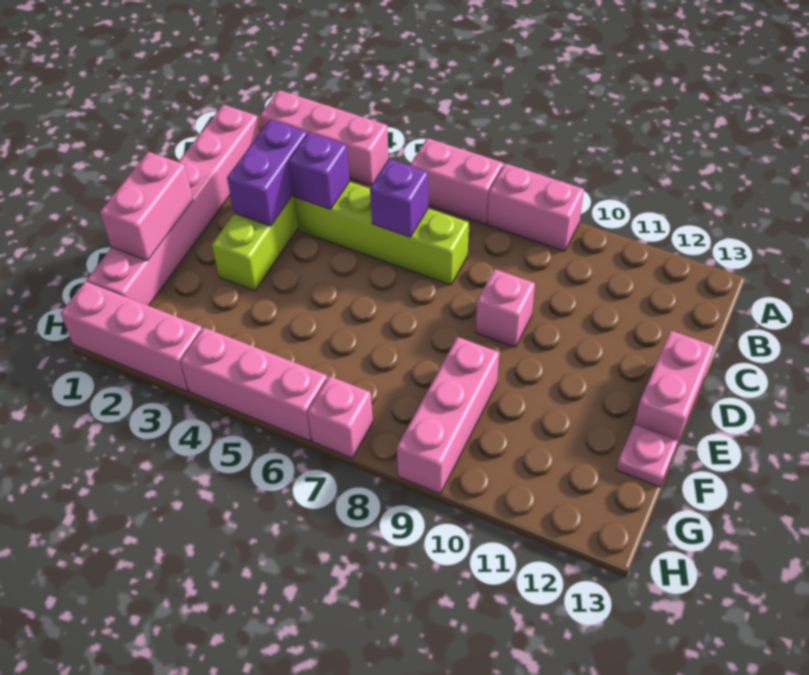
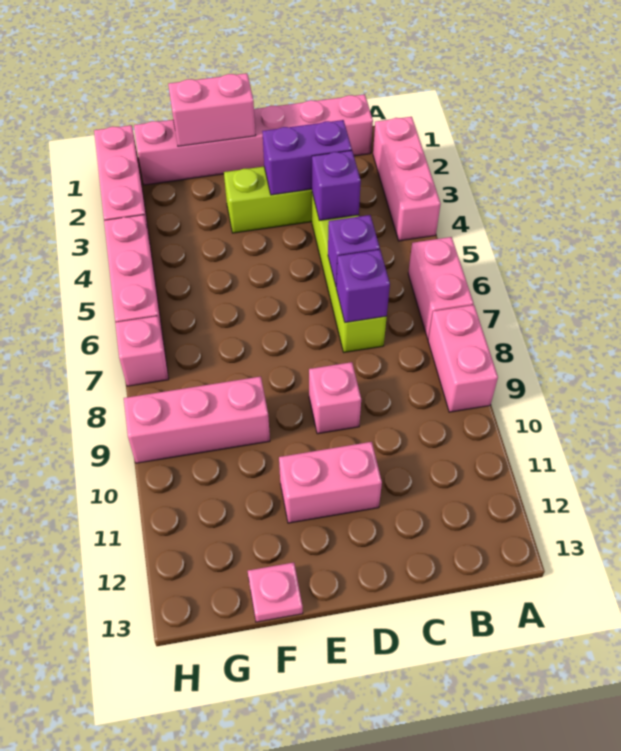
none -> purple brick C7 level 2
pink brick D13:E13 level 1 -> pink brick D11:E11 level 1

